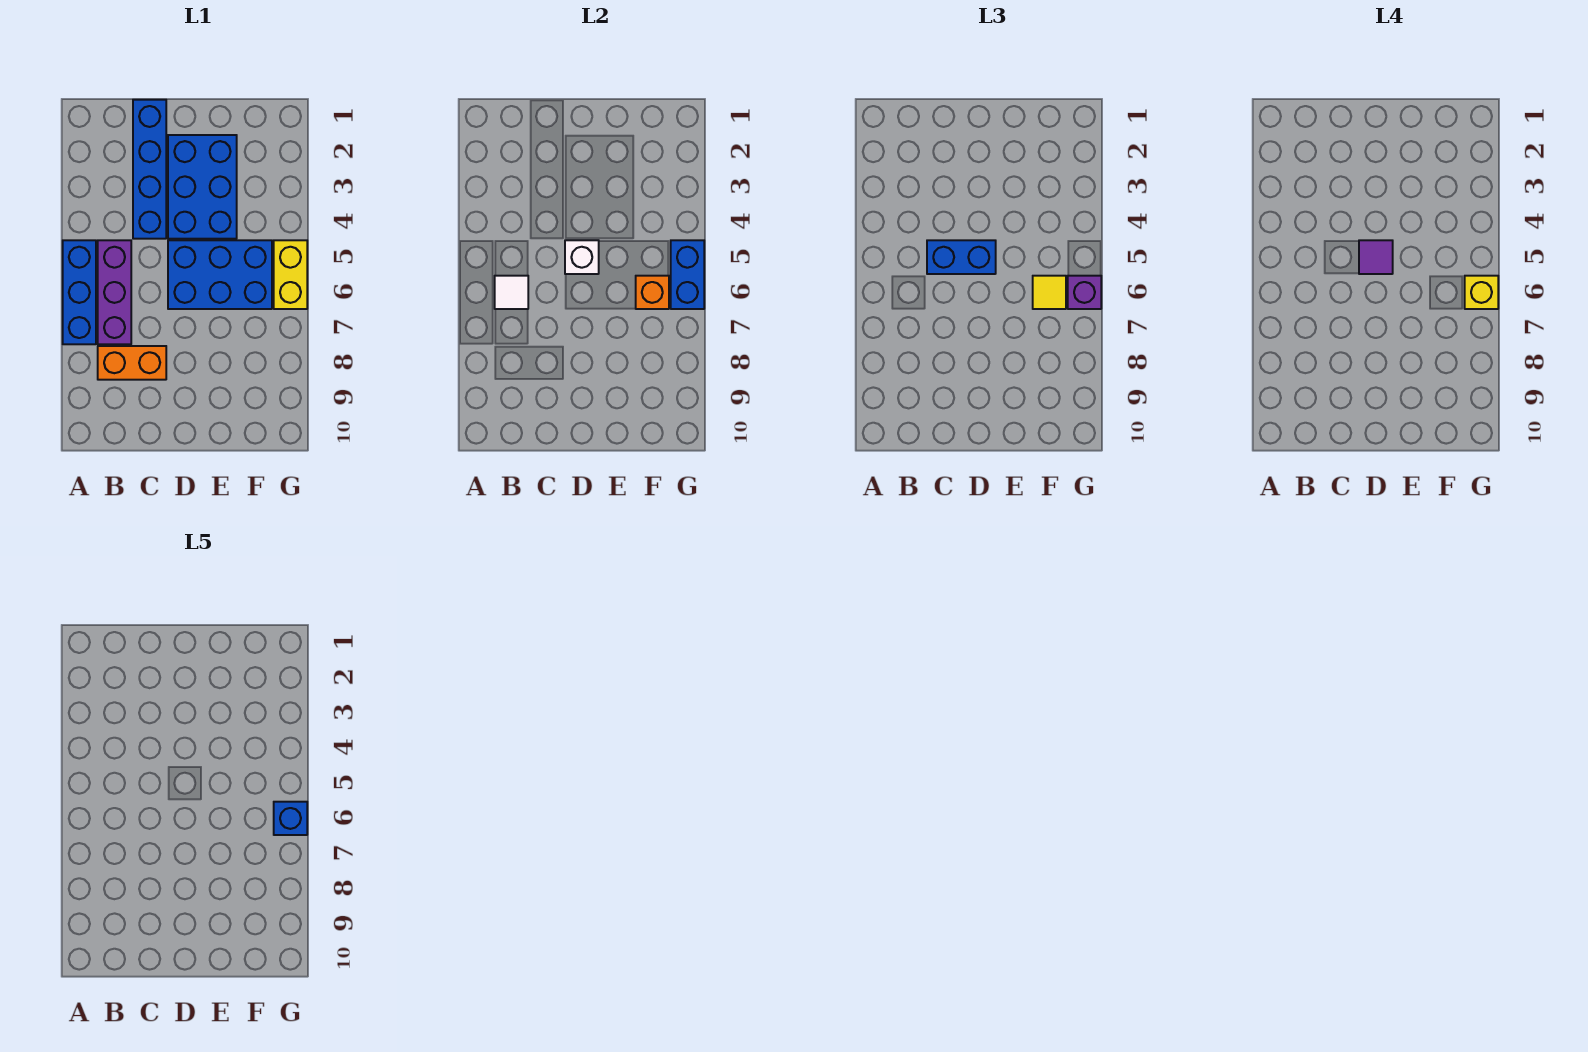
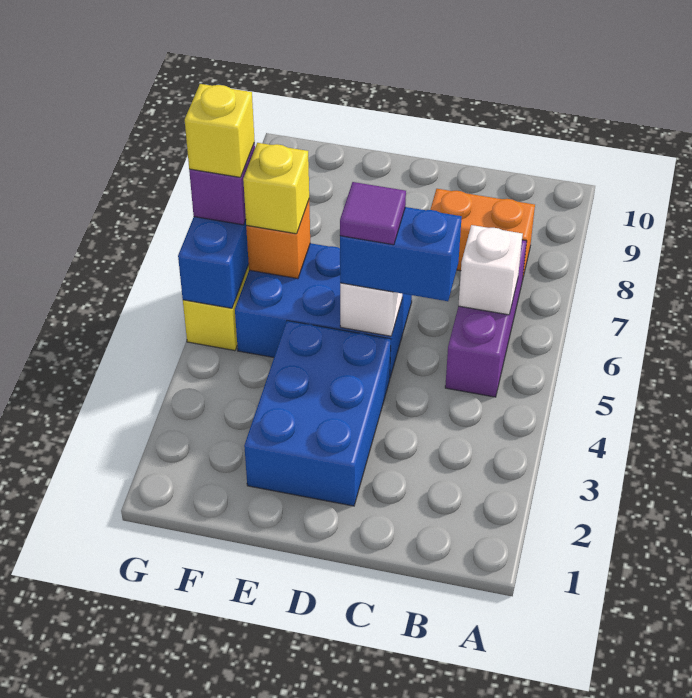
blue brick A5:A7 level 1 -> none
white tile B6 level 2 -> white brick B6 level 2
blue brick C1:C4 level 1 -> none
yellow tile F6 level 3 -> yellow brick F6 level 3
blue brick G6 level 5 -> none

